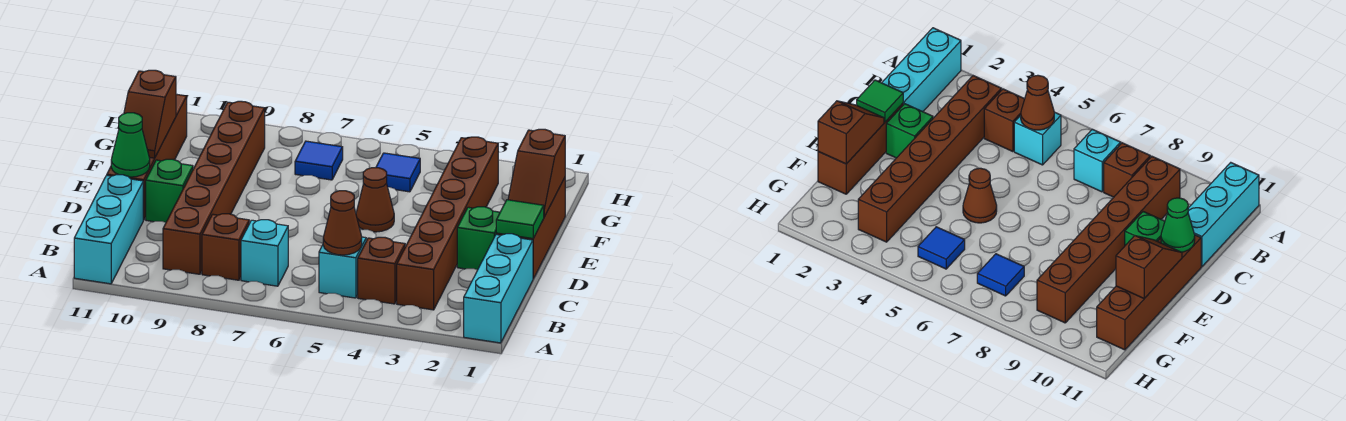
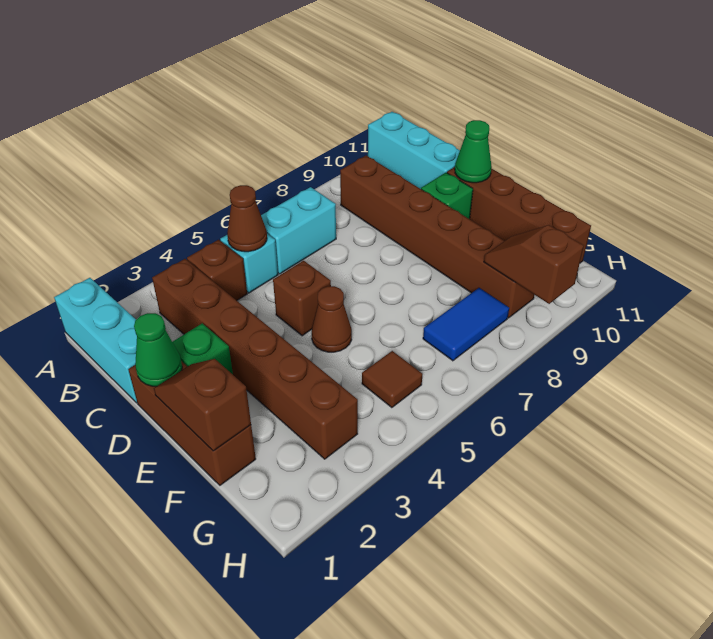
cyan brick B7 level 1 -> cyan brick B6:B7 level 1
brown brick B8 level 1 -> brown brick D5 level 1
green tile D1 level 2 -> green cone D1 level 2
brown slope E11:F11 level 2 top F -> brown slope G9:H9 level 2 top H
blue tile G5 level 1 -> brown tile G5 level 1
blue tile G7 level 1 -> blue tile G7:G8 level 1

